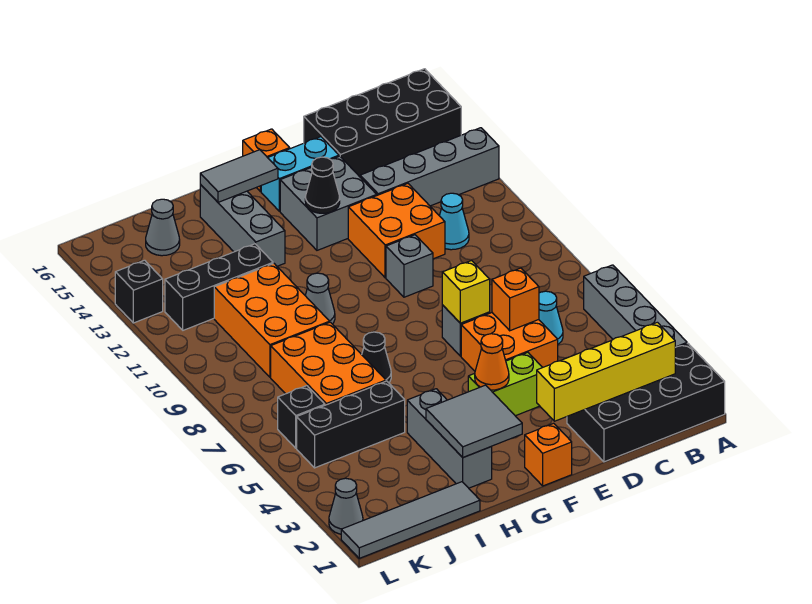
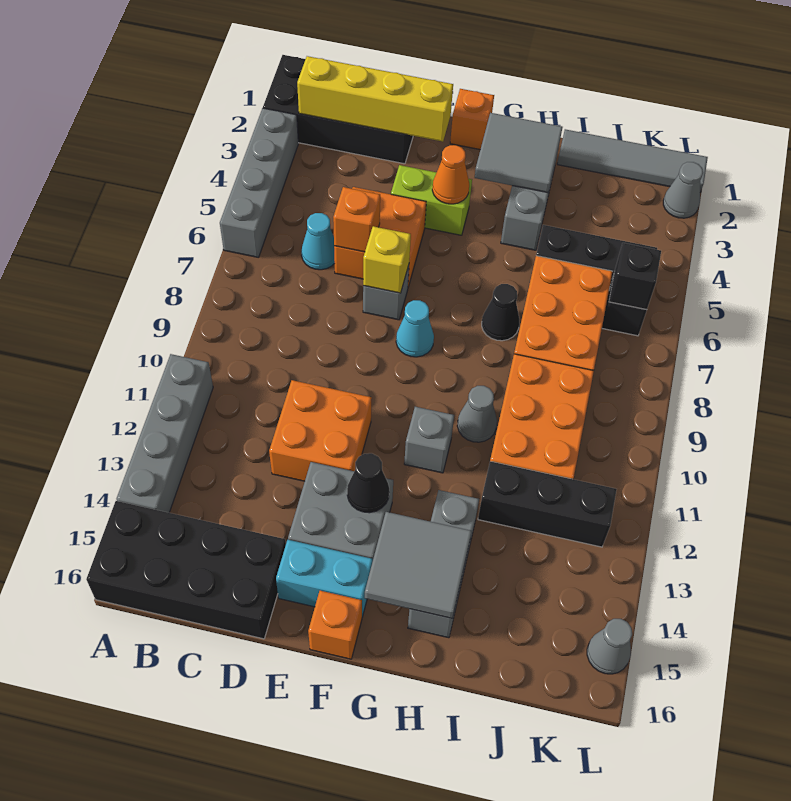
grey brick A13:D13 level 1 -> grey brick A11:A14 level 1
cyan cone C11 level 1 -> cyan cone F8 level 1
grey brick E10 level 1 -> grey brick G11 level 1
grey tile G15:H15 level 2 -> grey tile G14:H15 level 2
grey cone J15 level 1 -> grey cone L15 level 1
black brick L13 level 1 -> black brick K6 level 2

